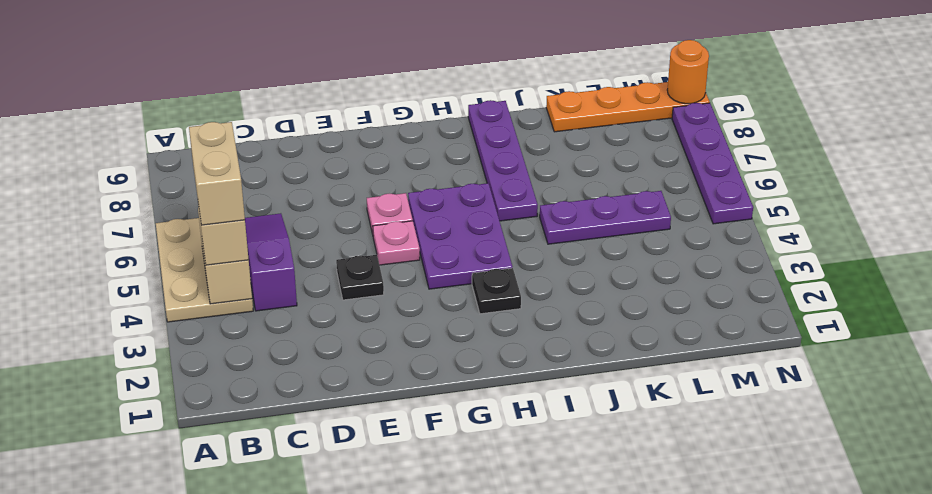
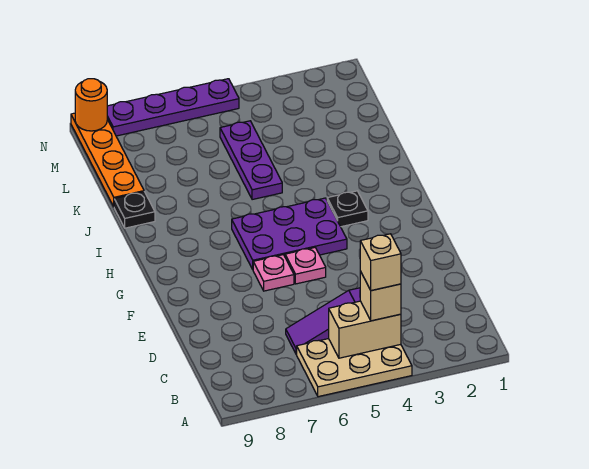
tan brick B4:B5 level 4 -> tan brick B4 level 4
black plate E4 level 1 -> black plate J9 level 1
purple plate I6:I9 level 1 -> none

